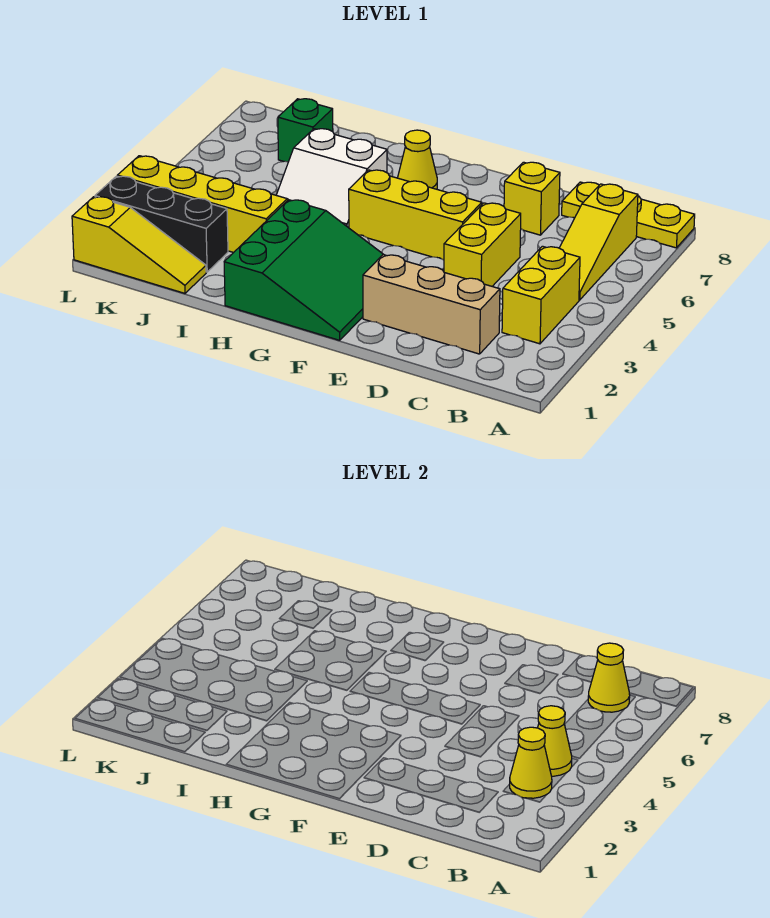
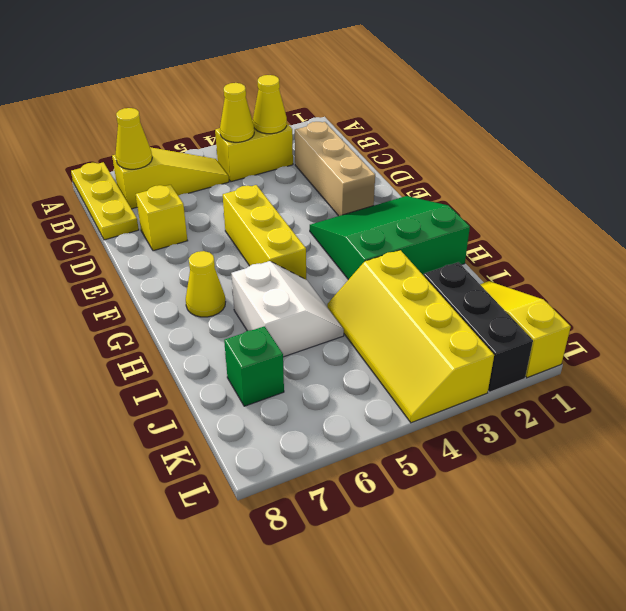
yellow brick D4:D5 level 1 -> none

